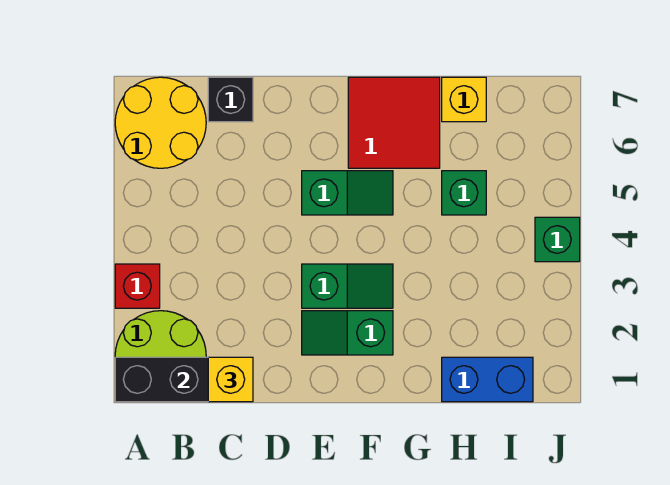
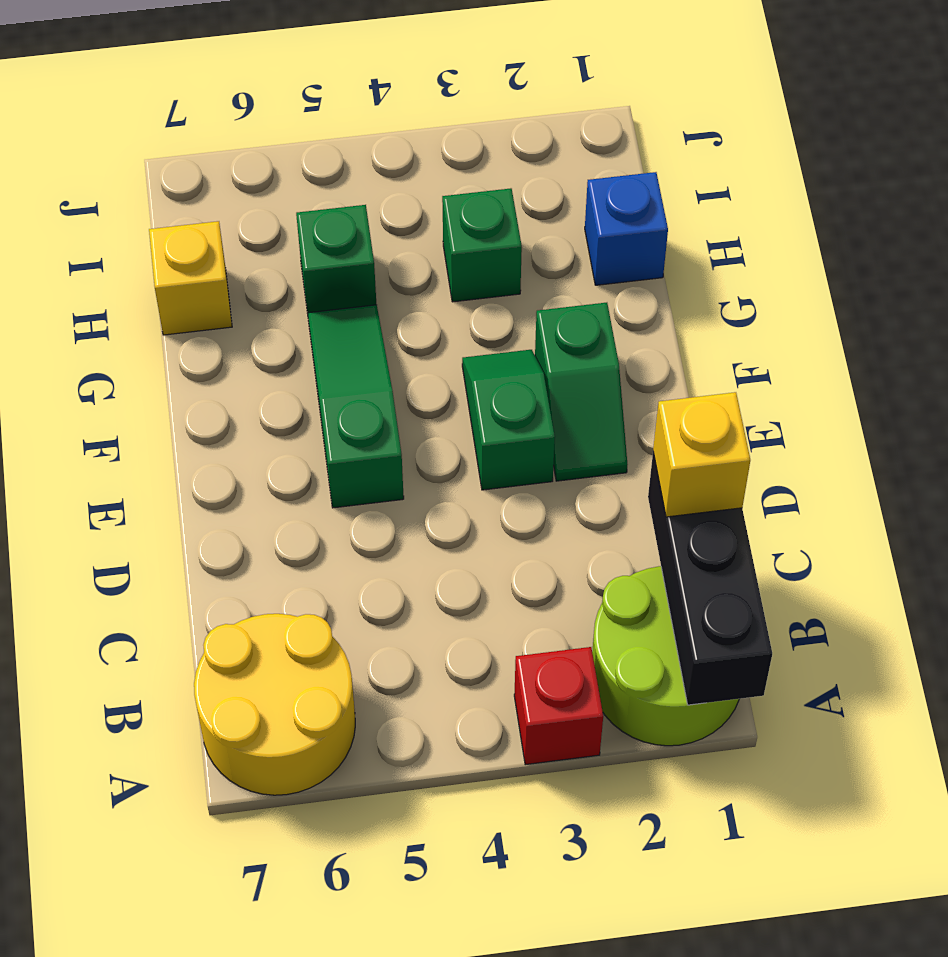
black brick C7 level 1 -> none
green slope E5:F5 level 1 top E -> green slope E5:G5 level 1 top E
red tile F6:G7 level 1 -> none
blue brick H1:I1 level 1 -> blue brick H1 level 1
green brick J4 level 1 -> green brick H3 level 1

